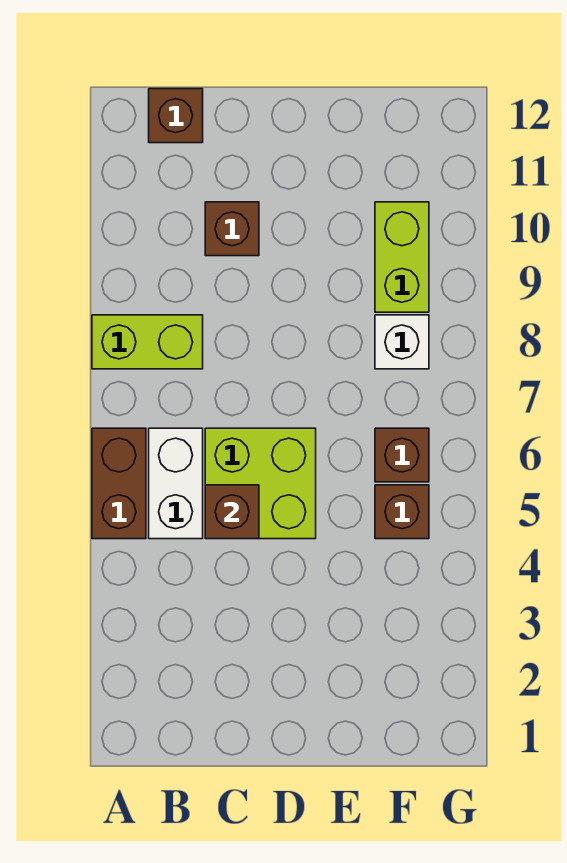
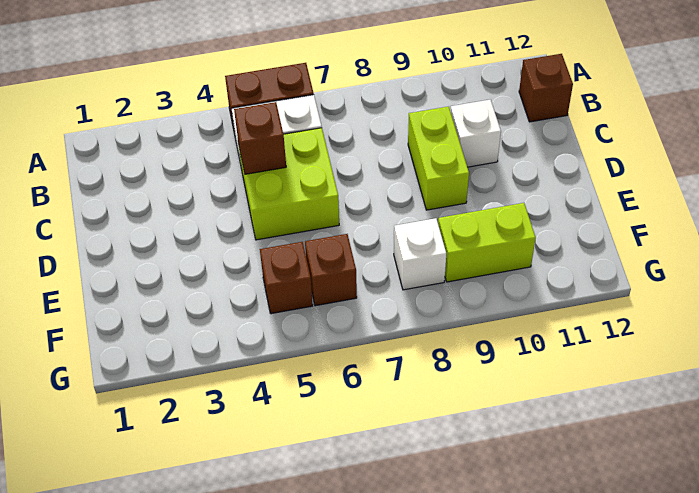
lime brick A8:B8 level 1 -> lime brick C9:D9 level 1
brown brick C10 level 1 -> white brick C10 level 1

